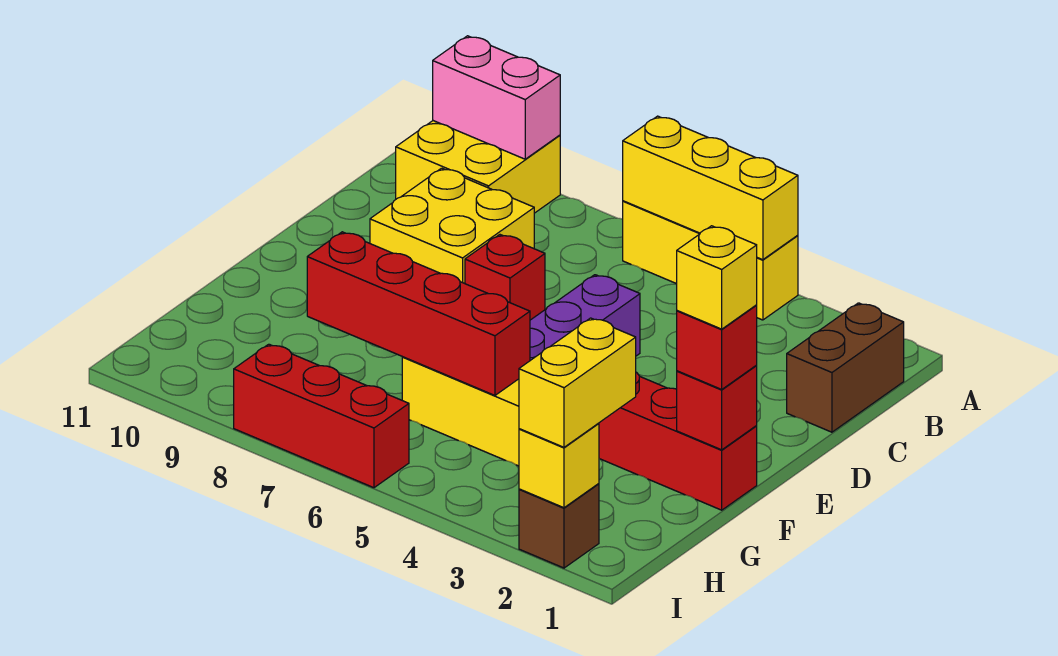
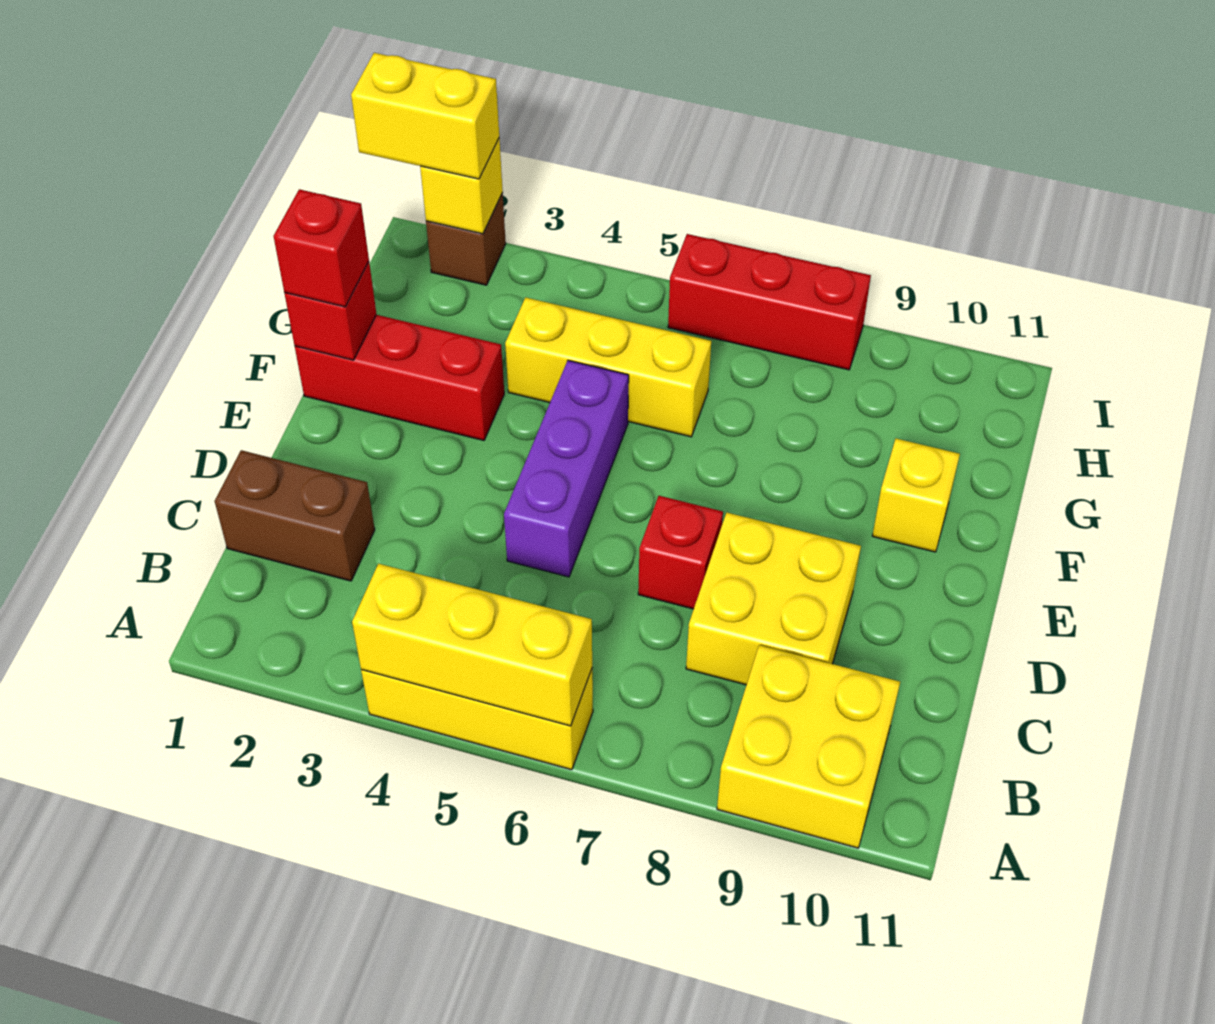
pink brick A9:A10 level 2 -> none
brown brick B1:C1 level 1 -> brown brick C1:C2 level 1
yellow brick F1 level 4 -> yellow brick F10 level 1
red brick G5:G8 level 2 -> none
yellow brick H2:I2 level 3 -> yellow brick I1:I2 level 3

